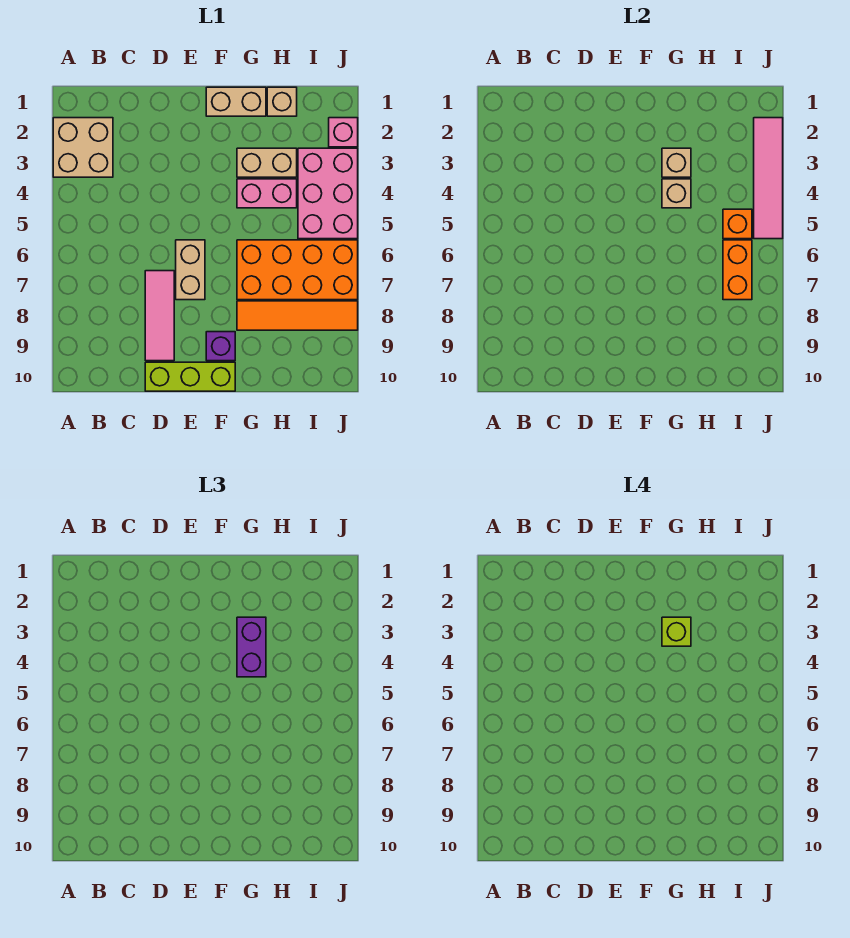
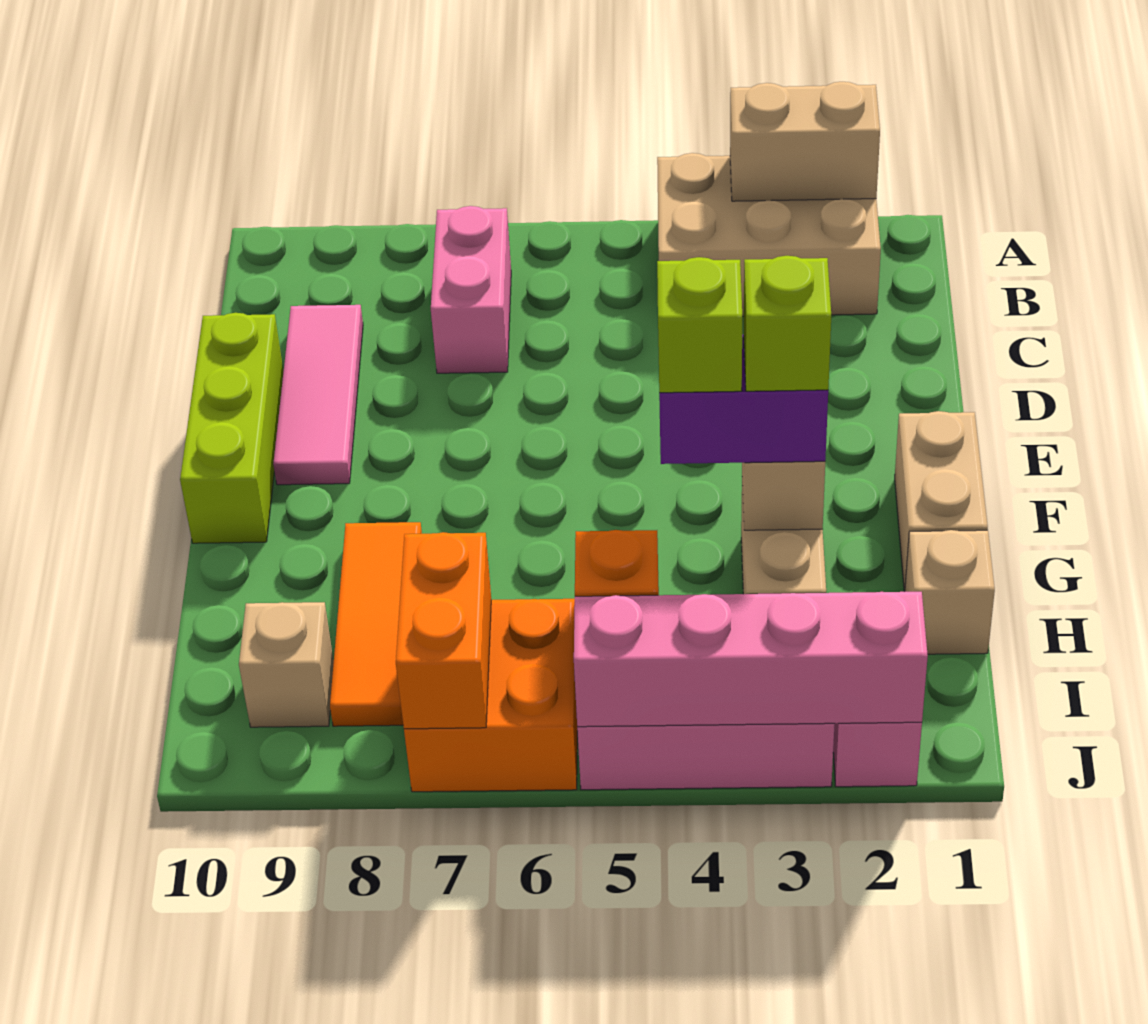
tan brick A2:B3 level 1 -> tan brick A2:B4 level 1
pink tile D7:D9 level 1 -> pink tile C9:E9 level 1
tan brick E6:E7 level 1 -> tan brick A2:A3 level 2
purple brick F9 level 1 -> none
pink brick G4:H4 level 1 -> pink brick B7:C7 level 1
tan brick G4 level 2 -> tan brick I9 level 1
none -> lime brick G4 level 4
orange brick G6:J7 level 1 -> orange brick I6:J7 level 1
orange tile G8:J8 level 1 -> orange tile G8:I8 level 1
orange brick I6:I7 level 2 -> orange brick I7:J7 level 2
pink tile J2:J5 level 2 -> pink brick J2:J5 level 2

